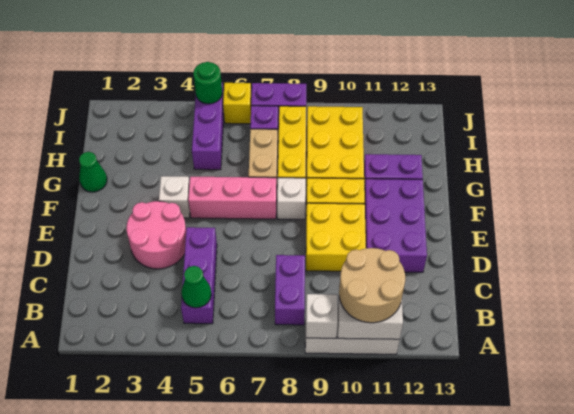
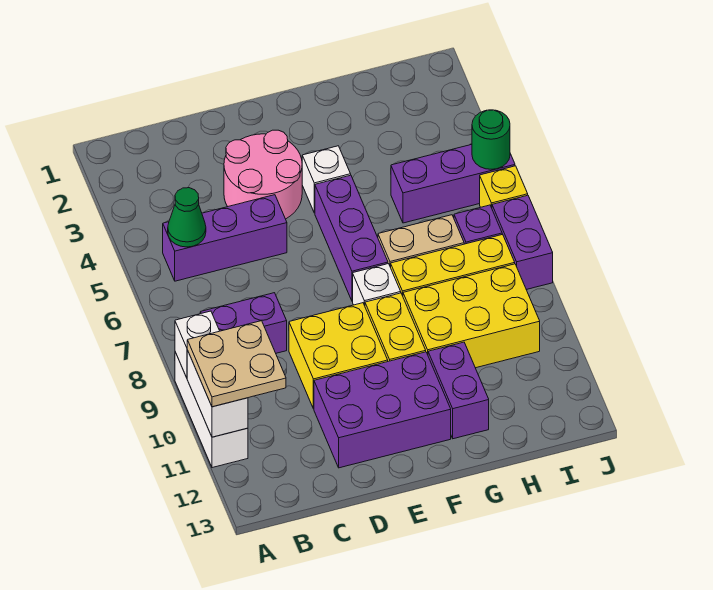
tan round brick A10:B11 level 3 -> tan plate A10:B11 level 3
pink brick F5:F7 level 1 -> purple brick F5:F7 level 1
green cone G1 level 1 -> none

